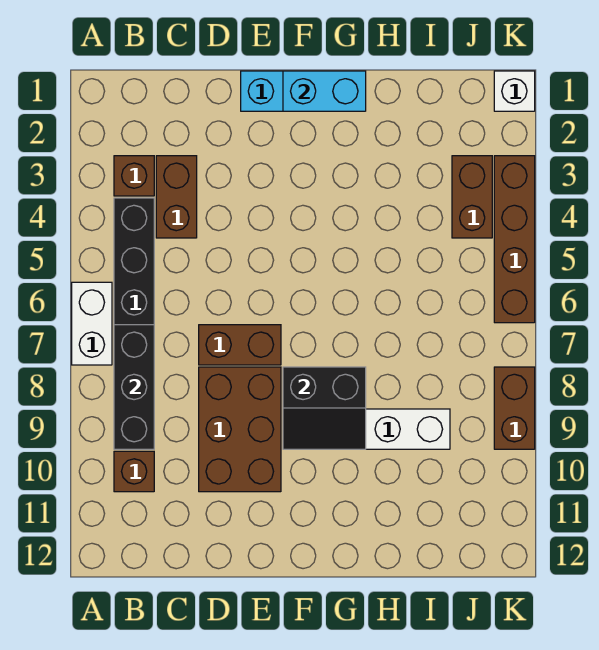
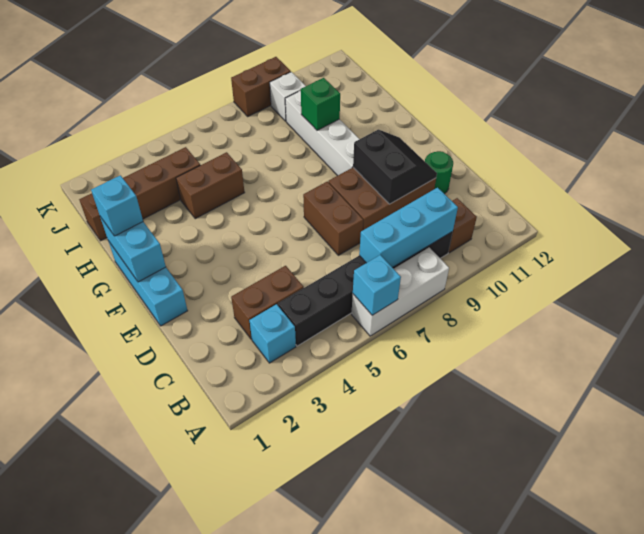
white brick A6:A7 level 1 -> white brick A6:A8 level 1
none -> cyan brick A6 level 2
brown brick B3 level 1 -> cyan brick B3 level 1
black brick B7:B9 level 2 -> cyan brick B7:B9 level 2
none -> green round brick D11 level 1
black slope F8:G9 level 2 top 8 -> black slope D9:E10 level 2 top 9
none -> cyan brick G1 level 3
none -> green brick H9 level 2
brown brick J3:J4 level 1 -> brown brick H4:H5 level 1
white brick K1 level 1 -> white brick J9 level 1
brown brick K3:K6 level 1 -> brown brick I1:I4 level 1

